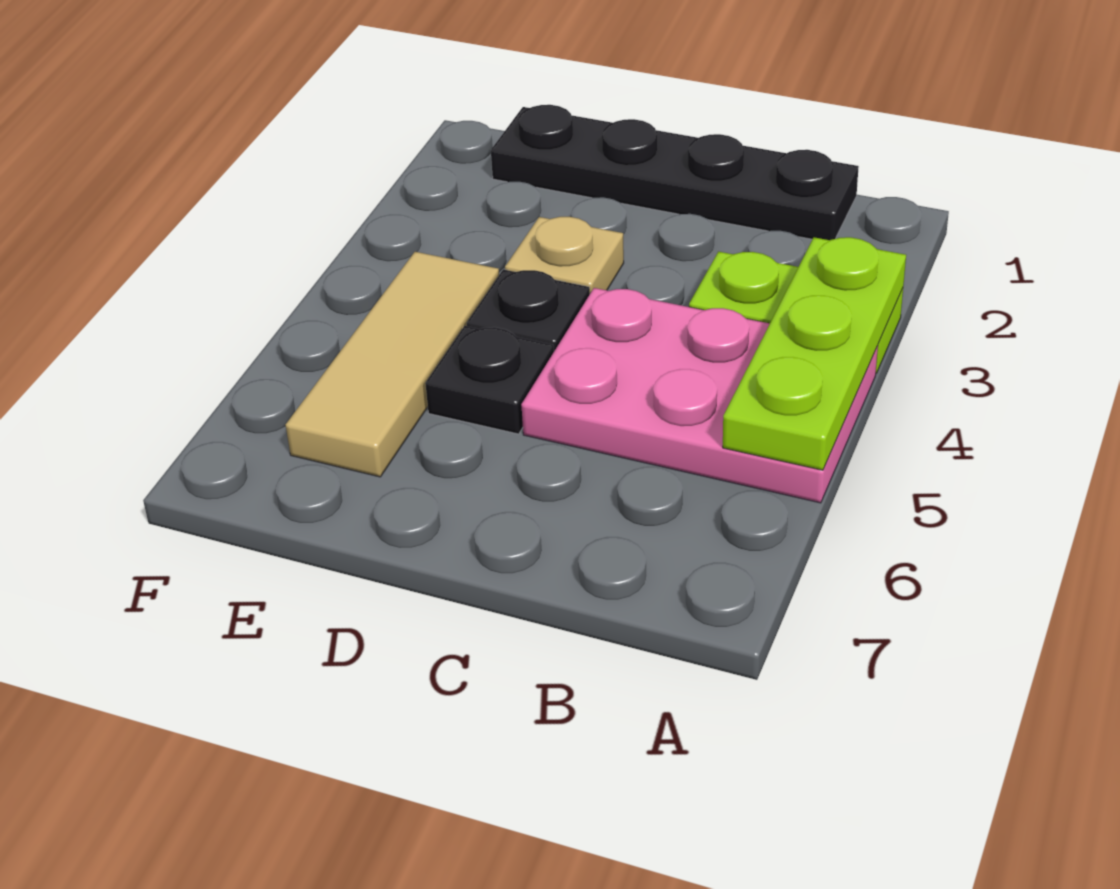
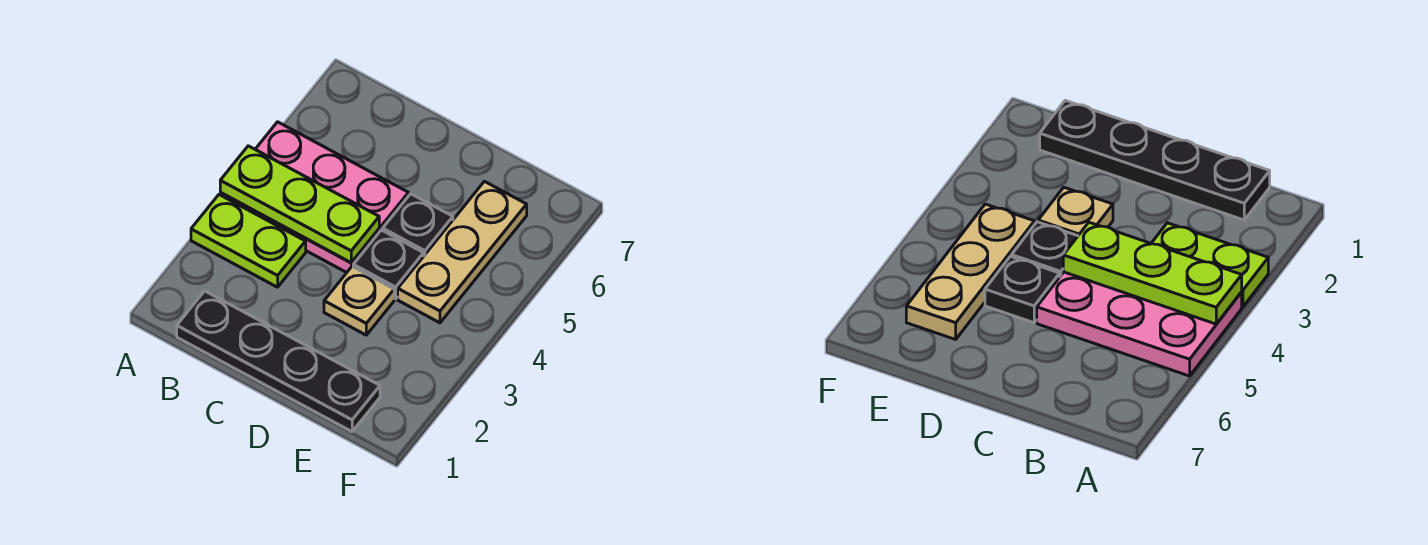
lime plate A3:A5 level 2 -> lime plate A4:C4 level 2
tan tile E4:E6 level 1 -> tan plate E4:E6 level 1

